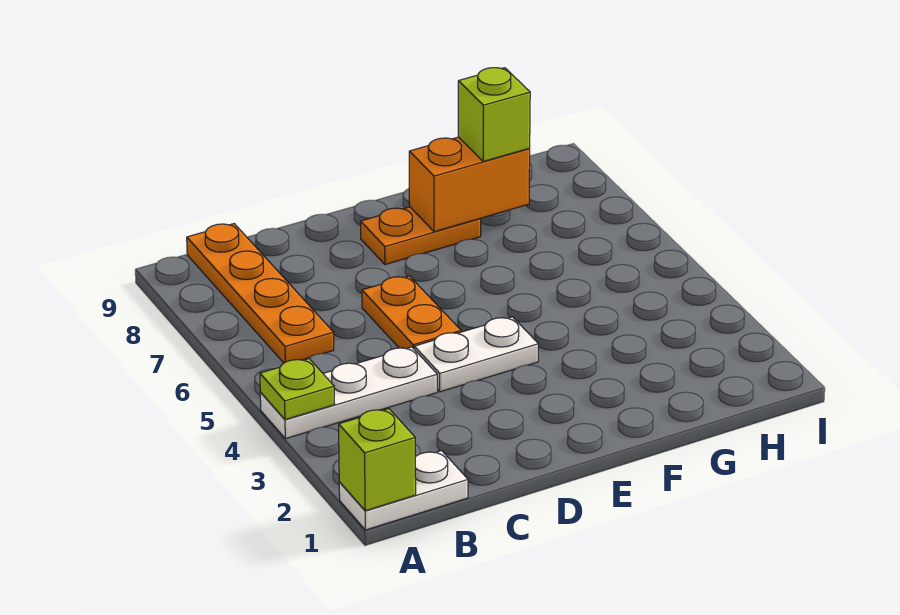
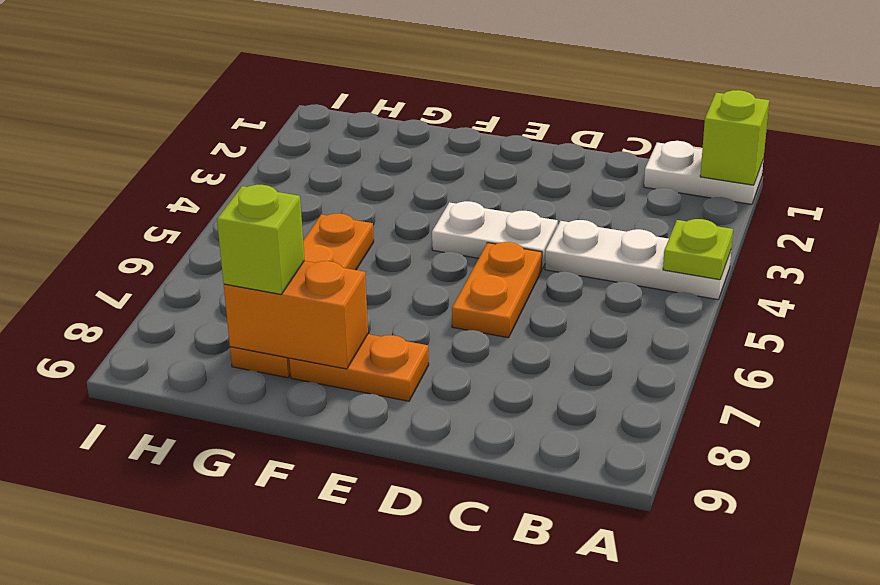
orange plate B6:B9 level 1 -> orange plate G5:G8 level 1

